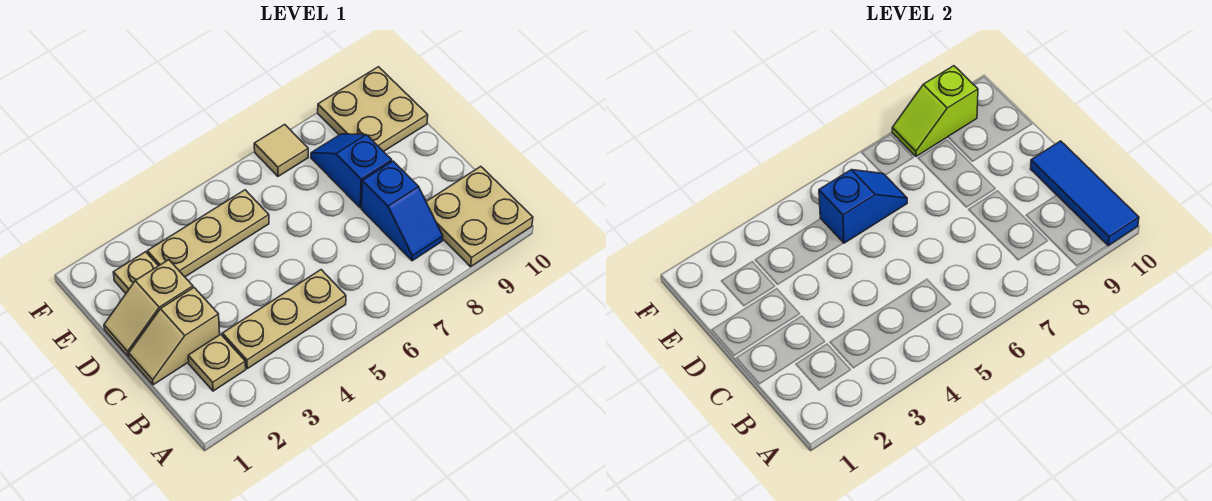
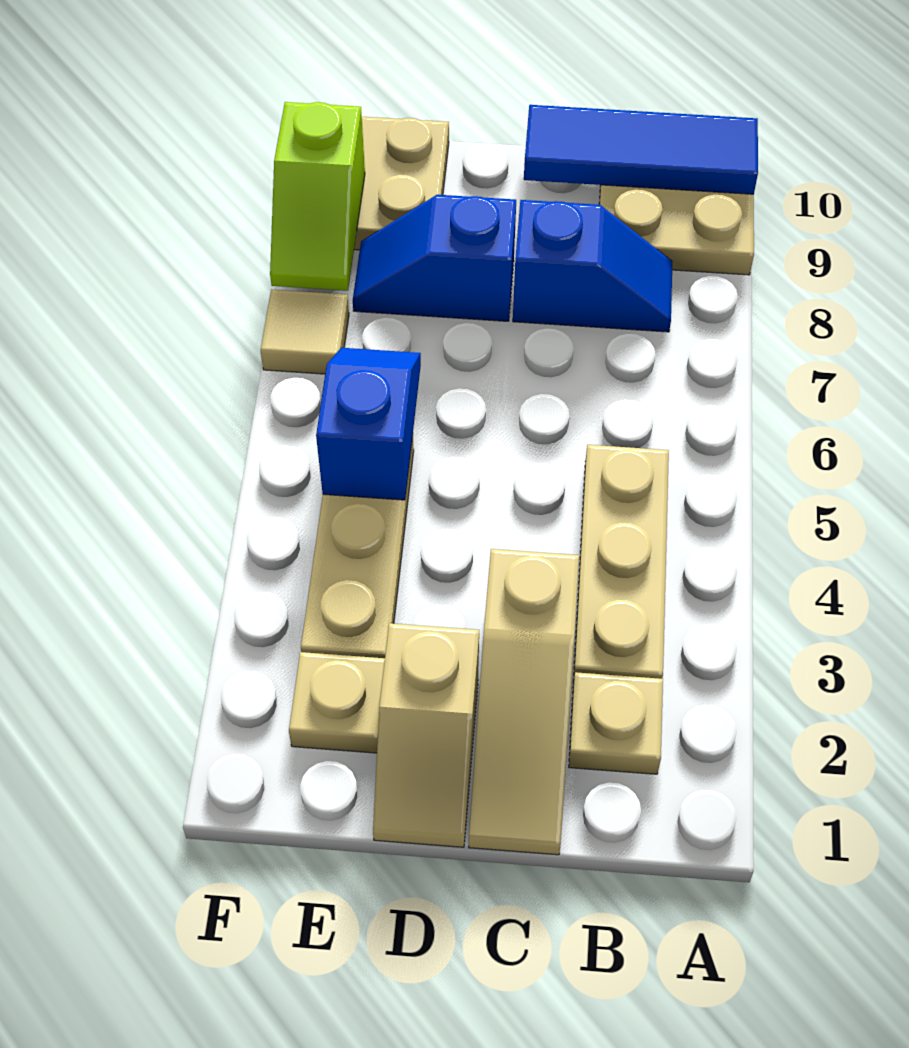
tan slope C1:C2 level 1 top 2 -> tan slope C1:C3 level 1 top 3

